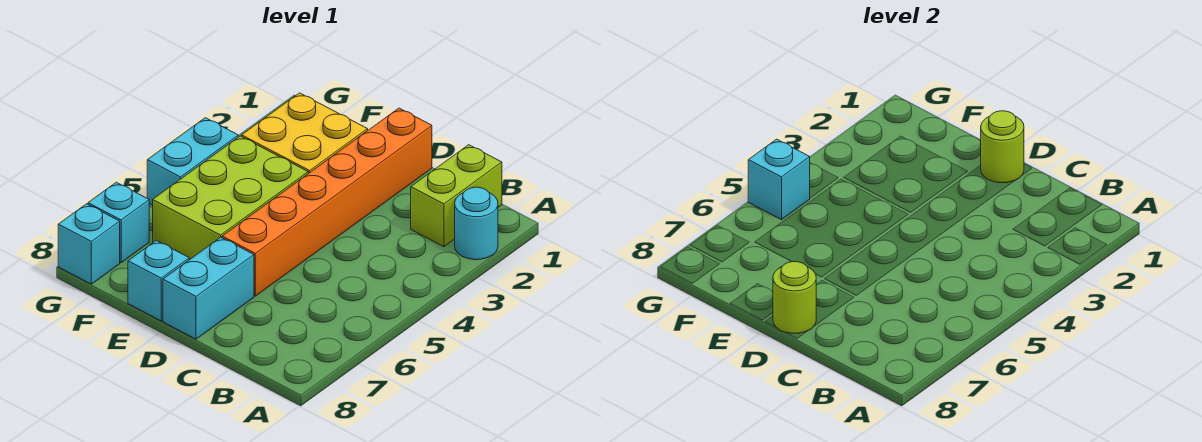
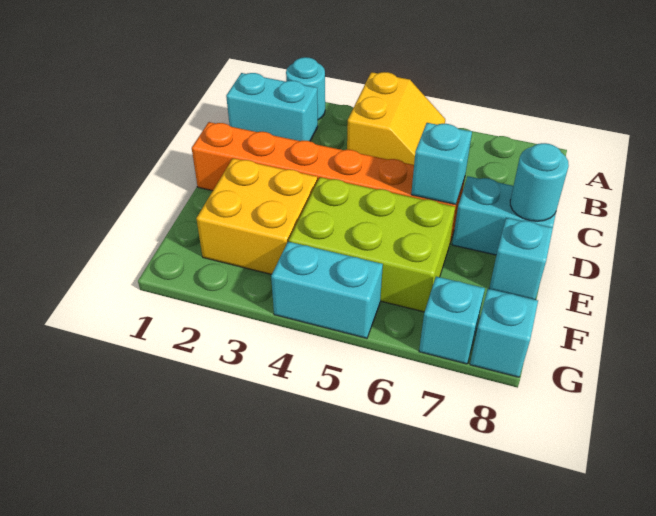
none -> yellow slope A4:B5 level 1 top 4
lime brick B1:B2 level 1 -> cyan brick B1:B2 level 1
lime round brick D1 level 2 -> none
lime round brick D8 level 2 -> cyan round brick D8 level 2
cyan brick G5 level 2 -> cyan brick D6 level 2

